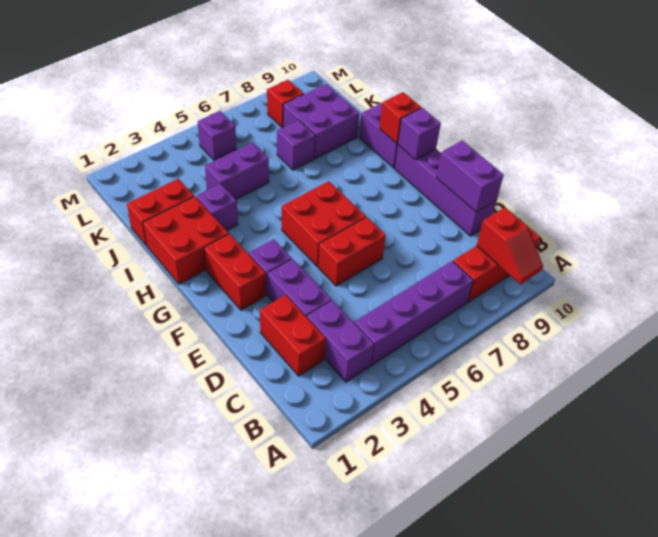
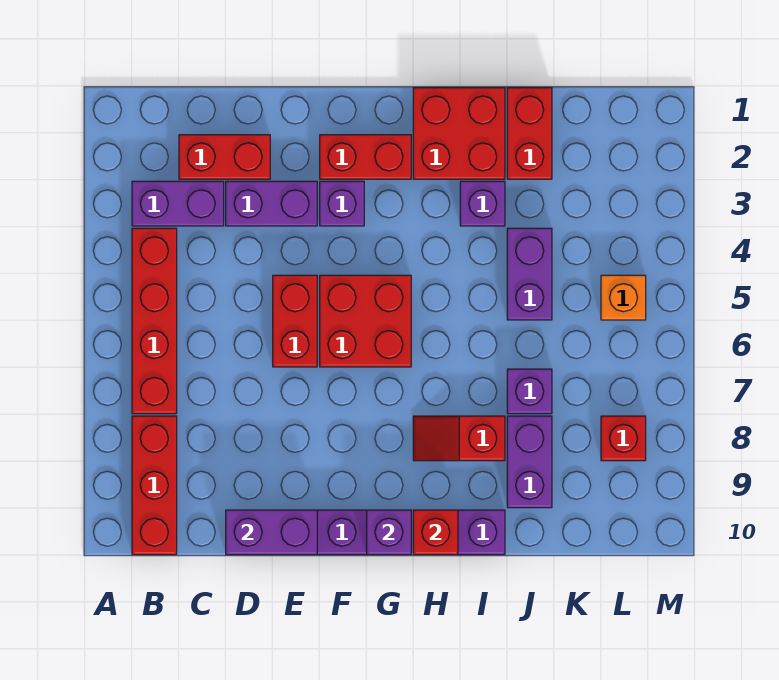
red slope A9:B9 level 2 top B -> red slope H8:I8 level 1 top I
purple brick B4:B7 level 1 -> red brick B4:B7 level 1
purple brick J8:K9 level 1 -> purple brick J8:J9 level 1
purple brick L5 level 1 -> orange brick L5 level 1

